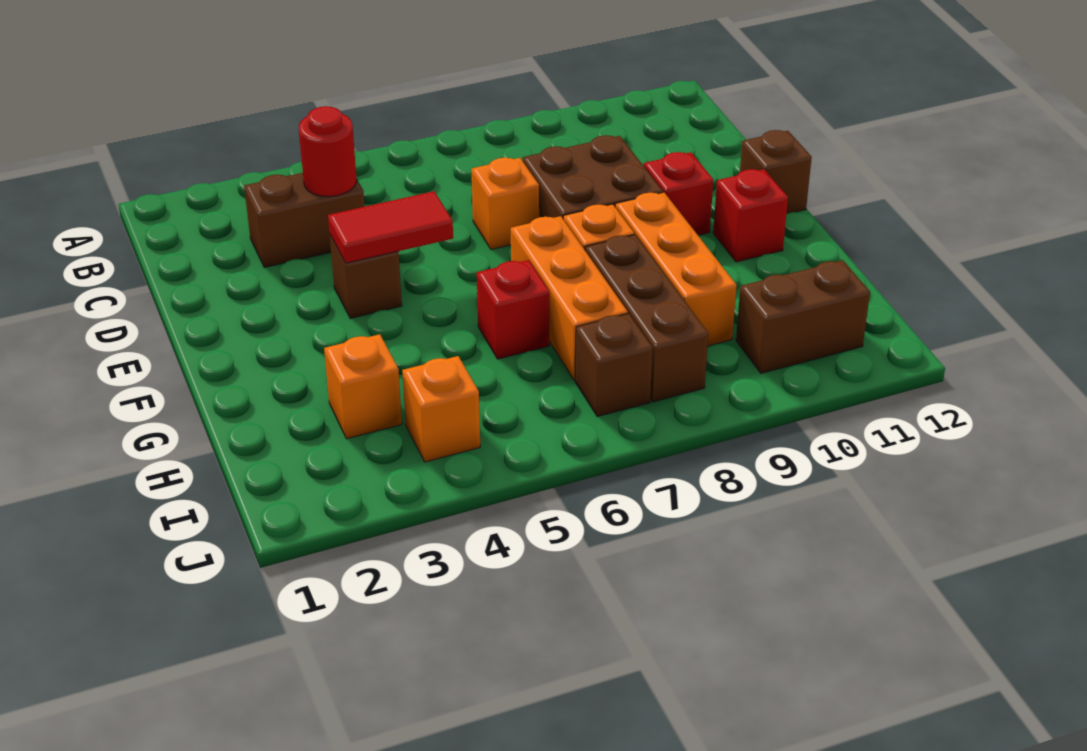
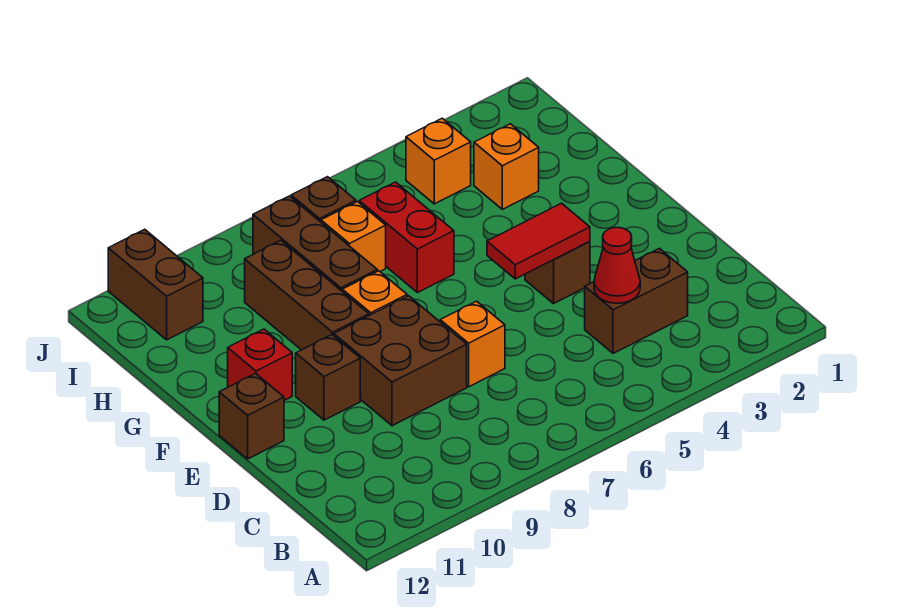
red round brick C4 level 2 -> red cone C4 level 2
red brick E10 level 1 -> brown brick E10 level 1
orange brick F7:H7 level 1 -> orange brick H7 level 1
orange brick F9:H9 level 1 -> brown brick F9:H9 level 1
red brick G6 level 1 -> red brick G6:H6 level 1
brown brick I10:I11 level 1 -> brown brick I11:J11 level 1

